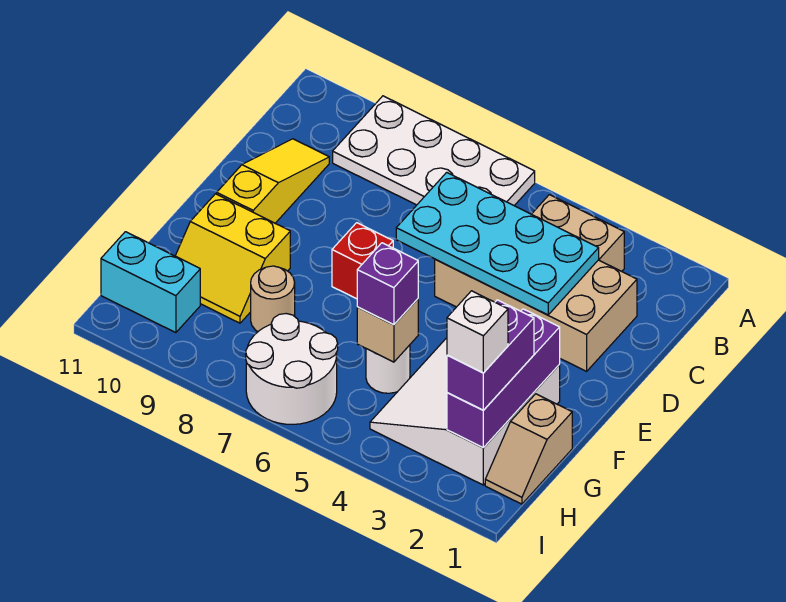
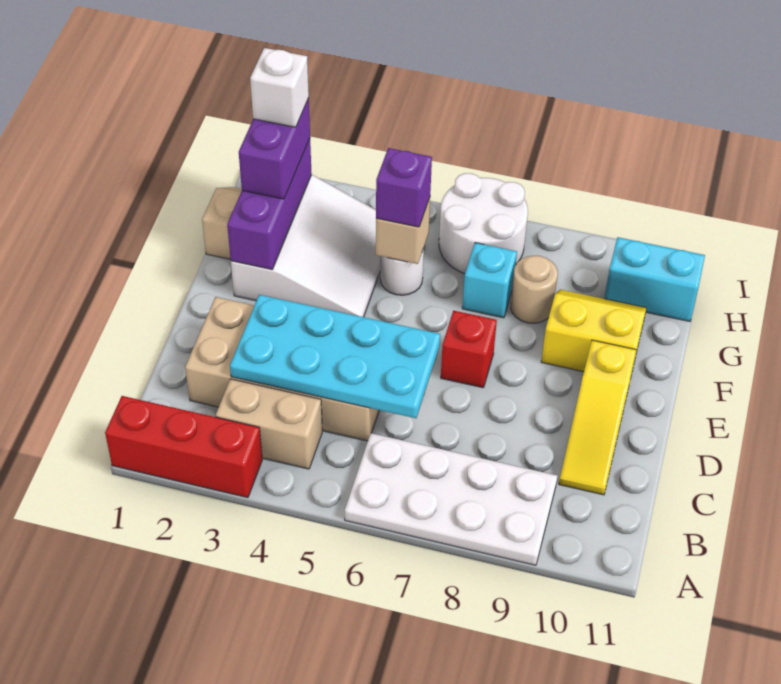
none -> red brick A1:A3 level 1
none -> cyan brick G7 level 1

